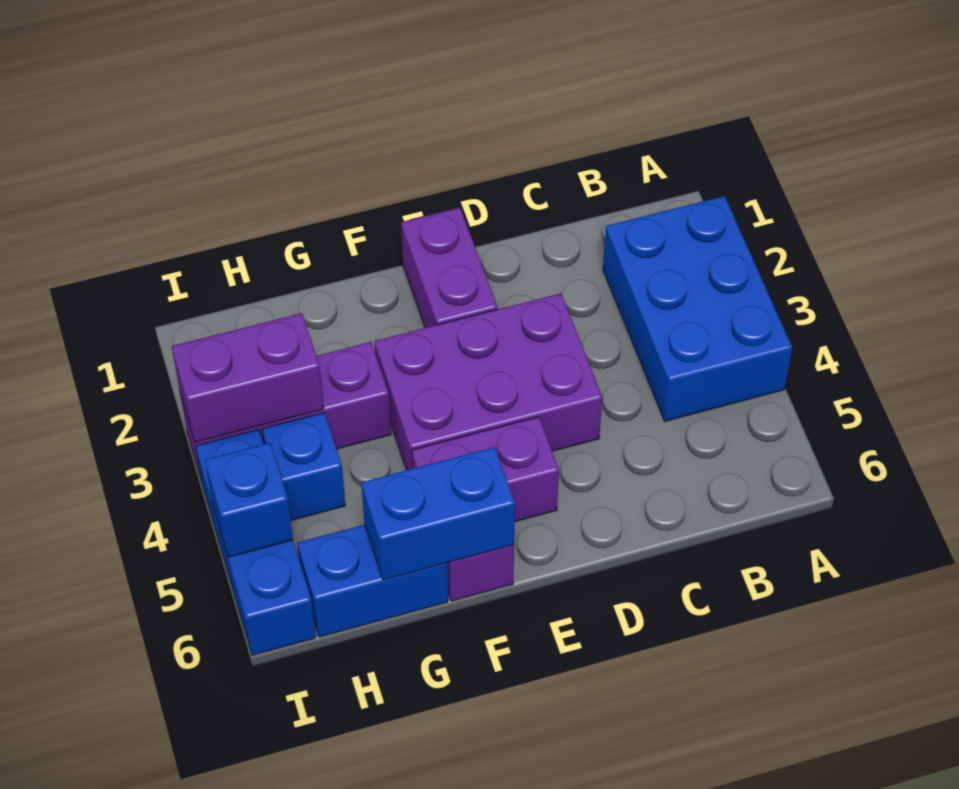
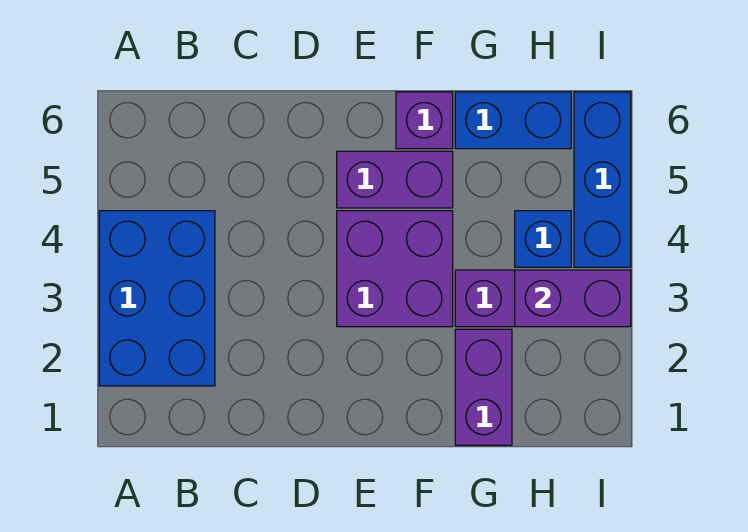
purple brick D3:F4 level 1 -> purple brick E3:F4 level 1
purple brick E1:E2 level 1 -> purple brick G1:G2 level 1
blue brick F6:G6 level 2 -> none
blue brick I5 level 2 -> none

